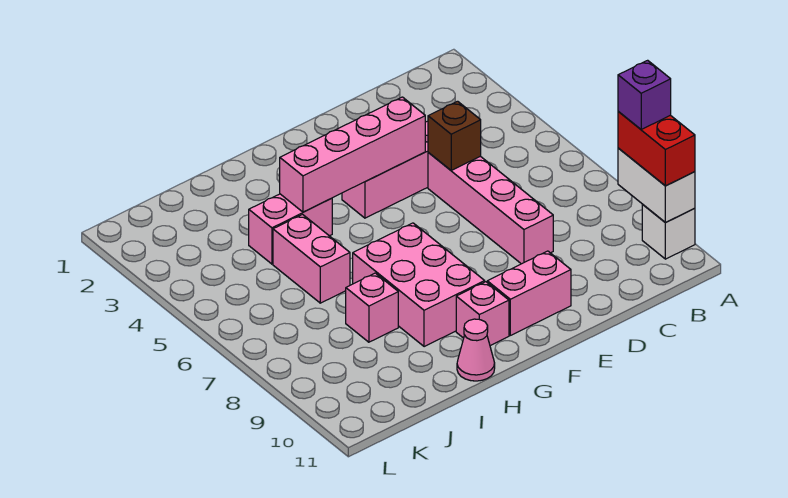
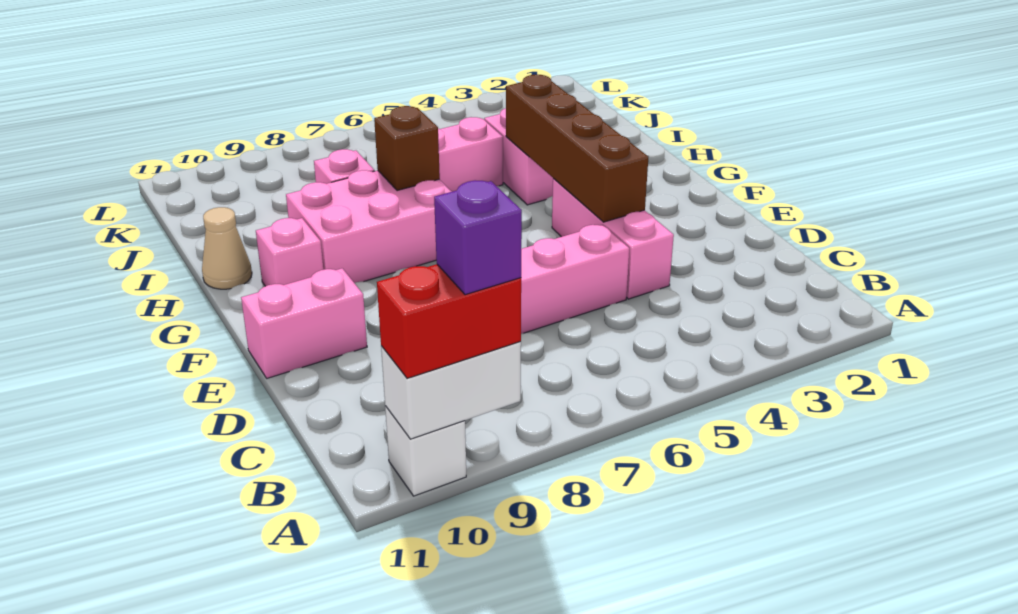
brown brick D5 level 2 -> brown brick H7 level 2
pink brick E4:H4 level 2 -> brown brick E4:H4 level 2
pink brick E10:F10 level 1 -> pink brick E10:E11 level 1
pink cone H11 level 1 -> tan cone H11 level 1

